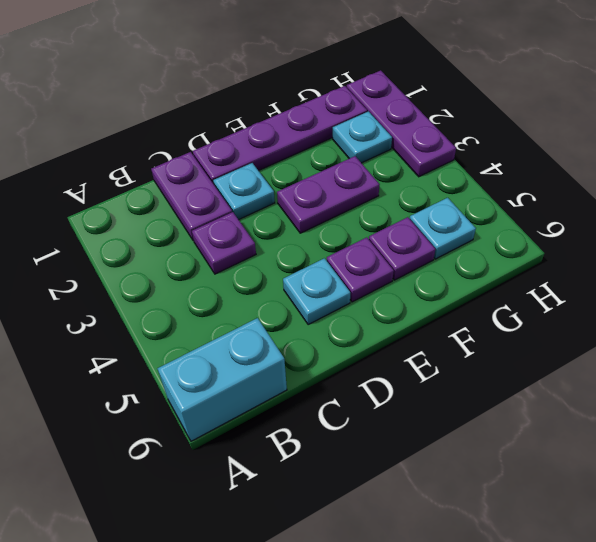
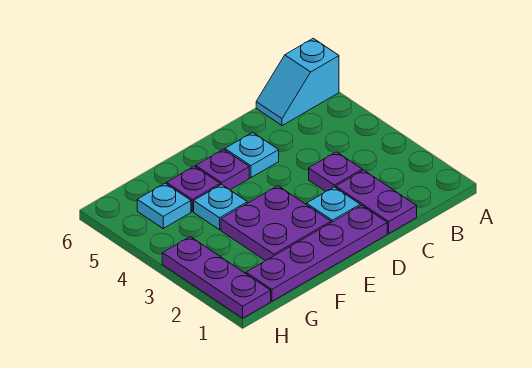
cyan brick A6:B6 level 1 -> cyan slope A6:B6 level 1 top A
purple plate E3:F3 level 1 -> purple plate E2:F3 level 1
cyan plate G2 level 1 -> cyan plate F4 level 1

